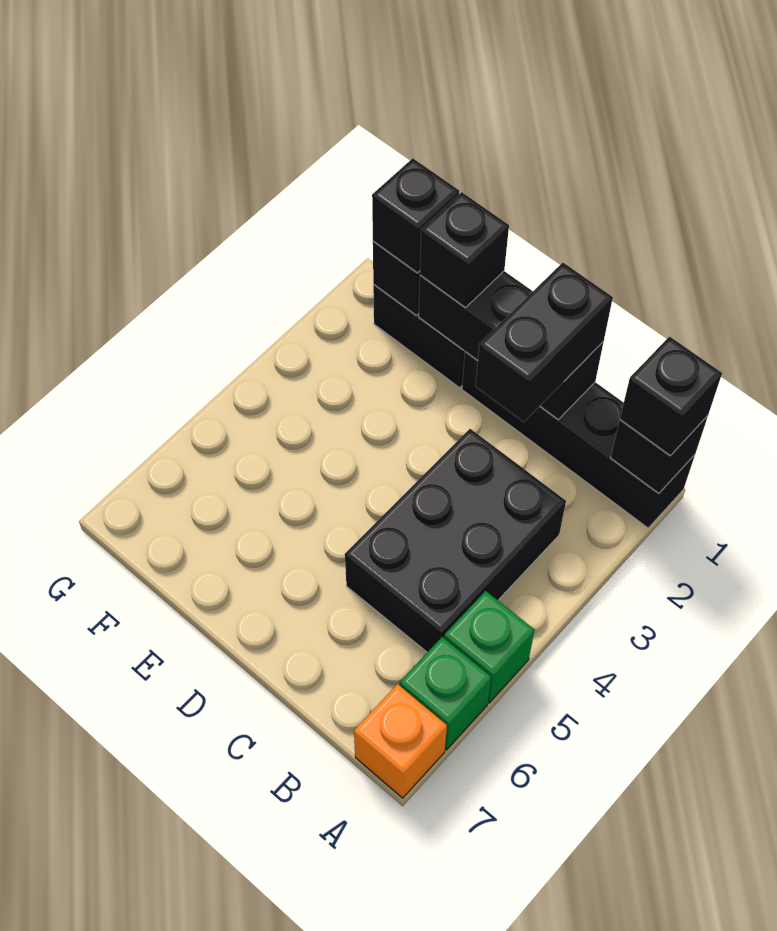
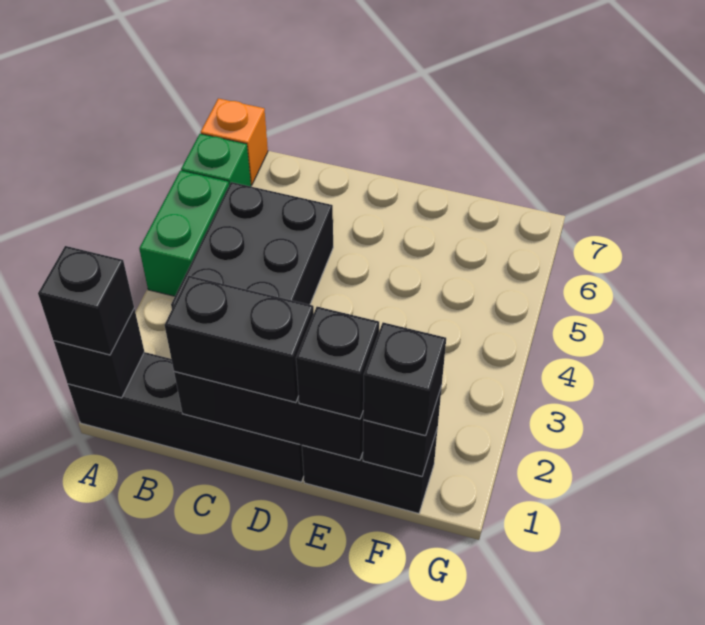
green brick A5 level 1 -> green brick A4:A5 level 1
black brick C1:C2 level 3 -> black brick C1:D1 level 3

